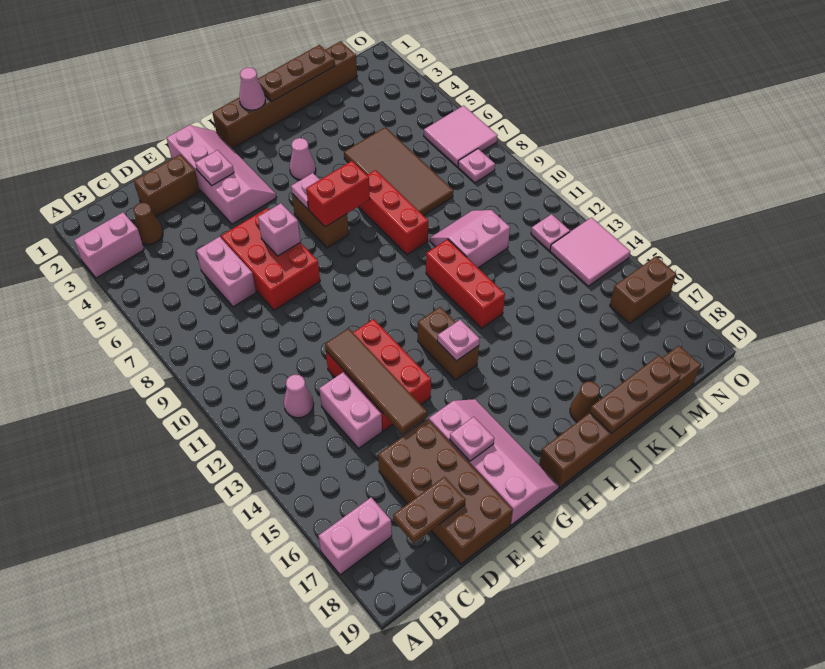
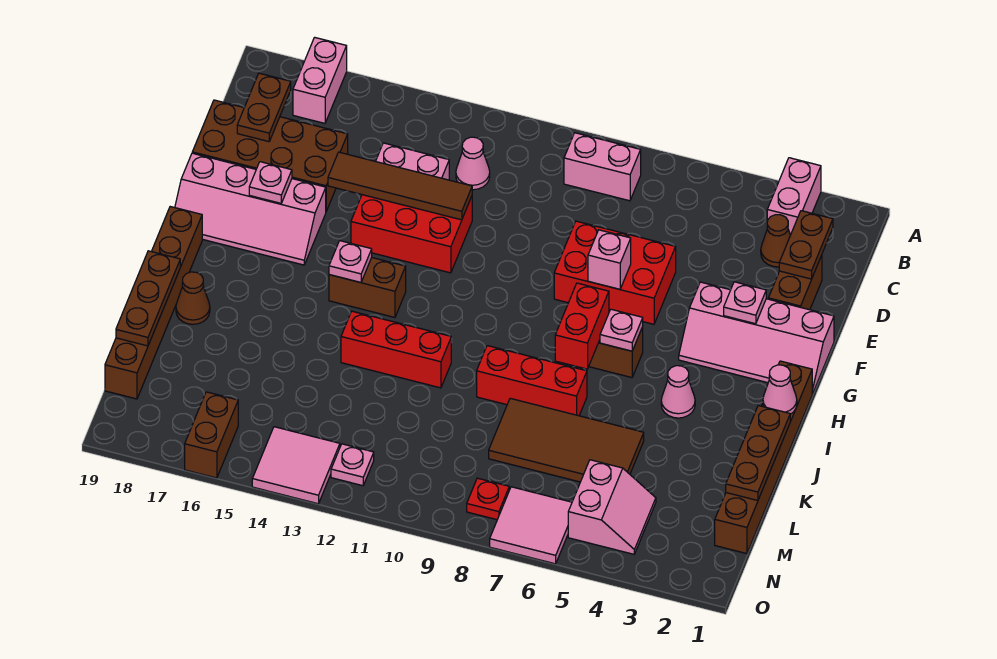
none -> brown plate C2:D2 level 2
pink brick D6:D7 level 1 -> pink brick B8:B9 level 1
pink slope K10:L11 level 1 top 11 -> pink slope M4:N5 level 1 top 5
pink plate N8 level 1 -> red plate N8 level 1

